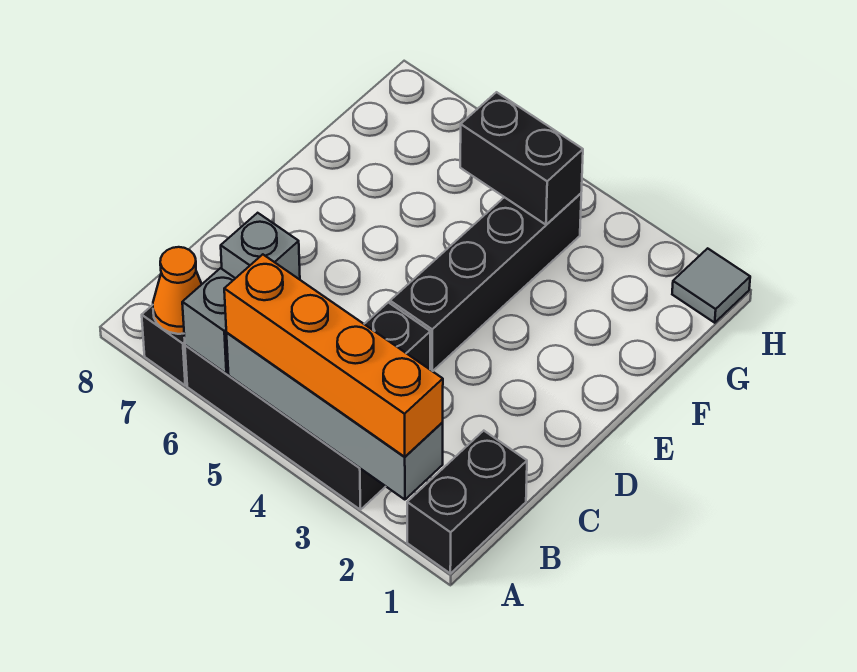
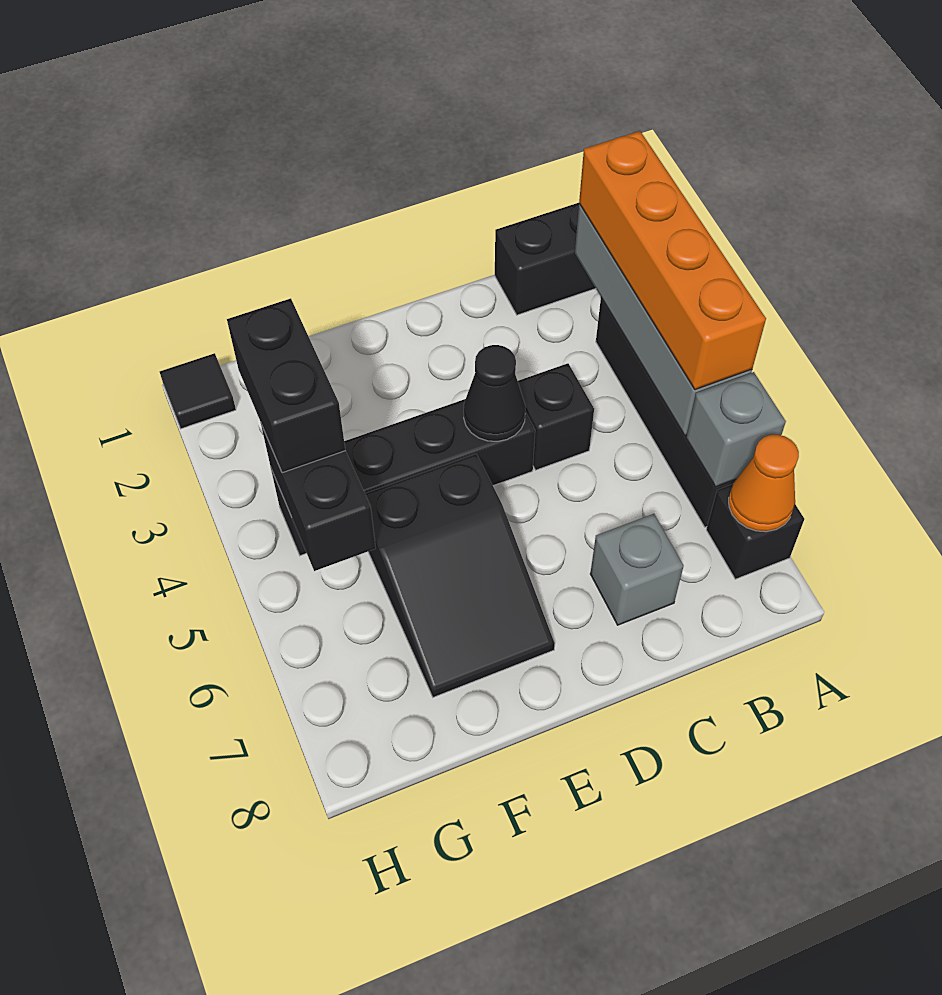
none -> black cone D4 level 2
none -> black slope E5:F7 level 1 top 5
none -> black brick G3:G4 level 3
grey tile H1 level 1 -> black tile H1 level 1

